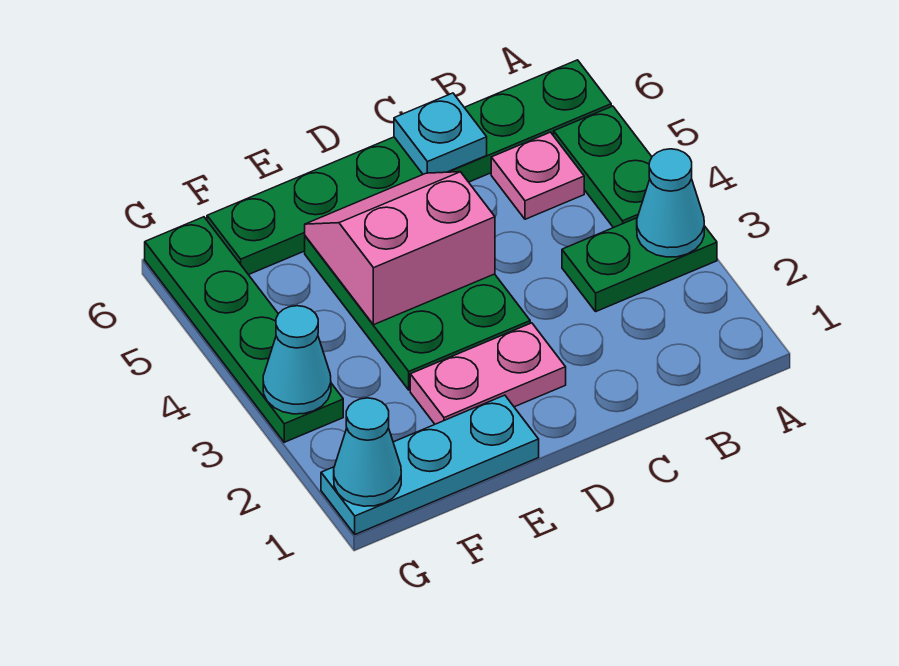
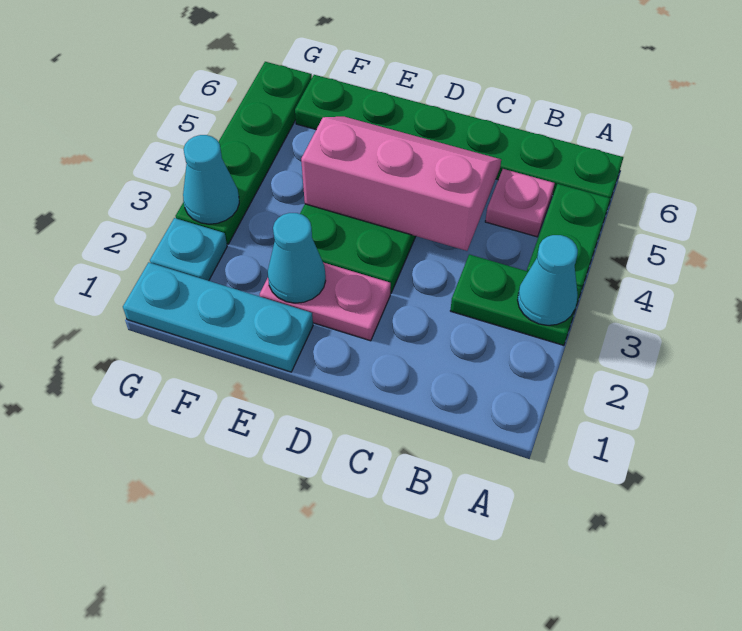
cyan plate C6 level 2 -> cyan plate G2 level 1
pink slope D4:E5 level 2 top 4 -> pink slope C4:E5 level 2 top 4
cyan cone G1 level 2 -> cyan cone E2 level 2

